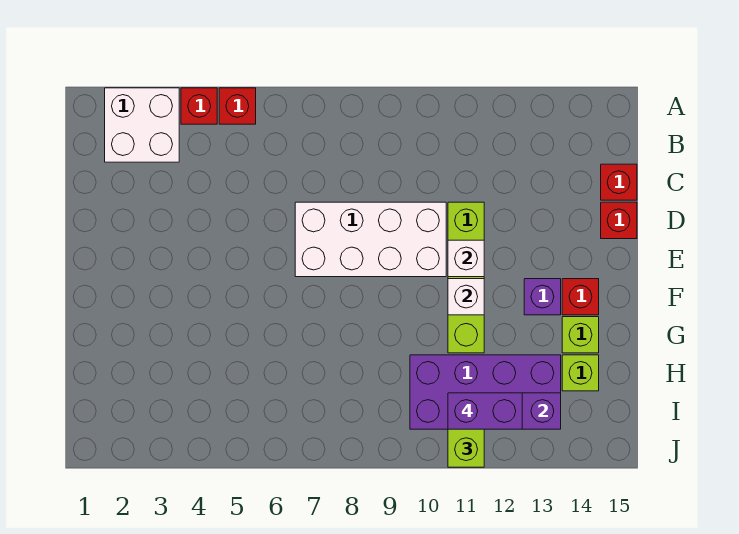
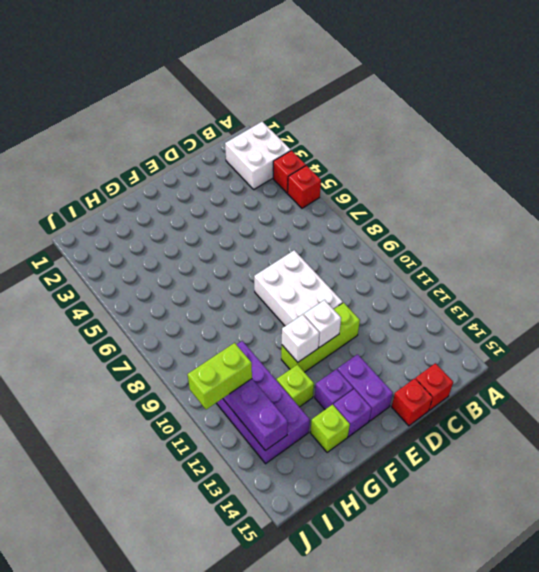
white brick D7:E10 level 1 -> white brick D8:E10 level 1
lime brick D11:G11 level 1 -> lime brick D11:F11 level 1
red brick F14 level 1 -> purple brick F14 level 1
lime brick H14 level 1 -> lime brick G12 level 1
purple brick I11:I12 level 4 -> purple brick E13:E14 level 1

